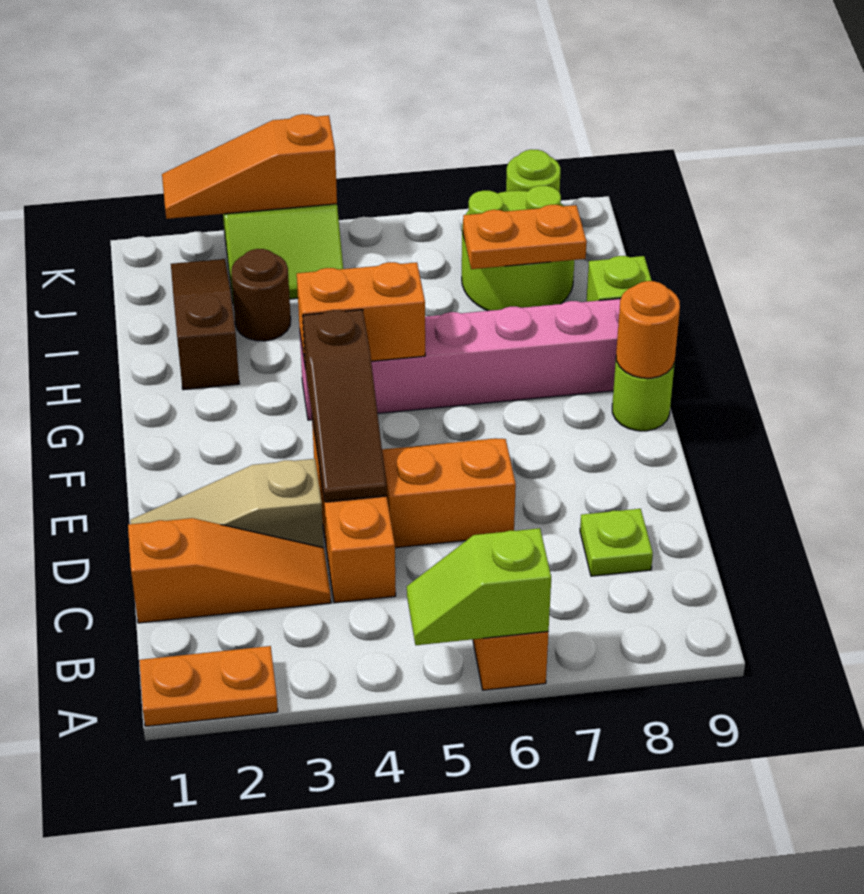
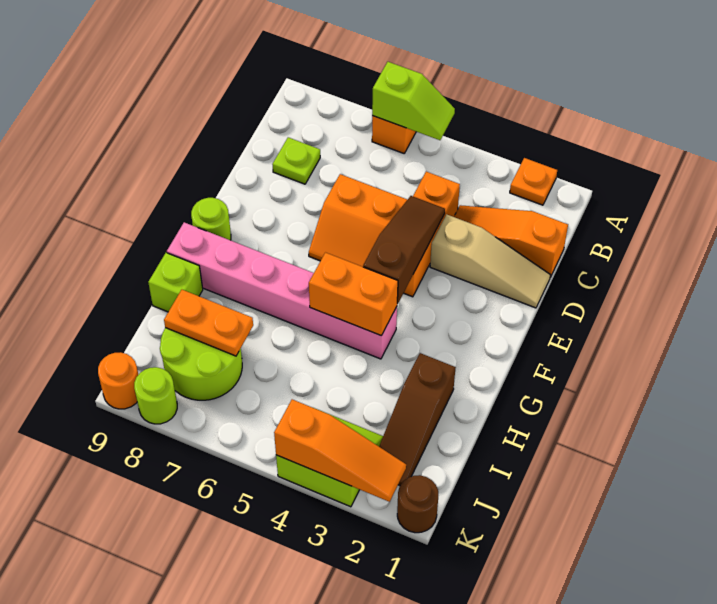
orange plate A1:A2 level 1 -> orange plate A2 level 1
orange round brick F9 level 2 -> orange round brick K9 level 1
brown round brick I3 level 1 -> brown round brick K1 level 1

